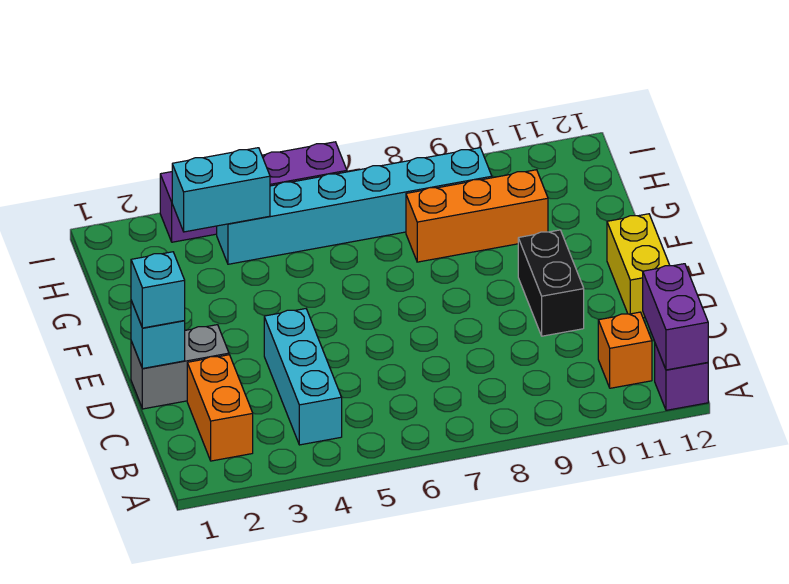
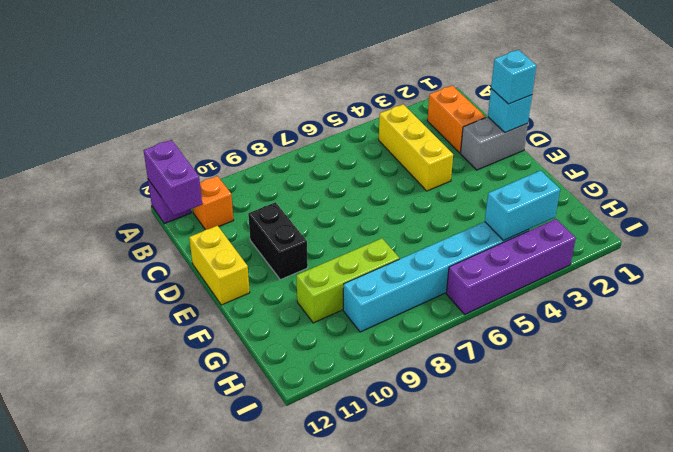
cyan brick B4:D4 level 1 -> yellow brick B4:D4 level 1
orange brick G8:G10 level 1 -> lime brick G8:G10 level 1

